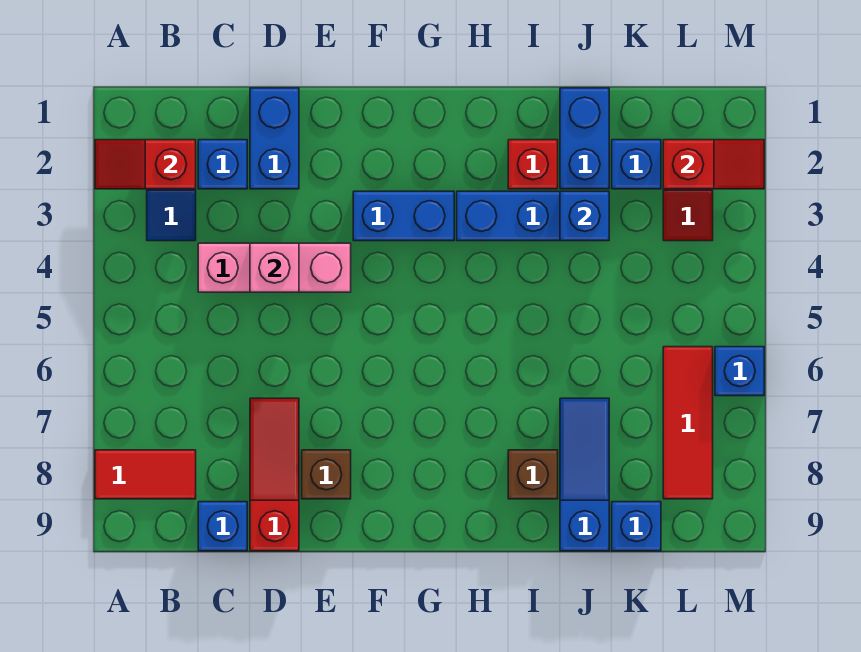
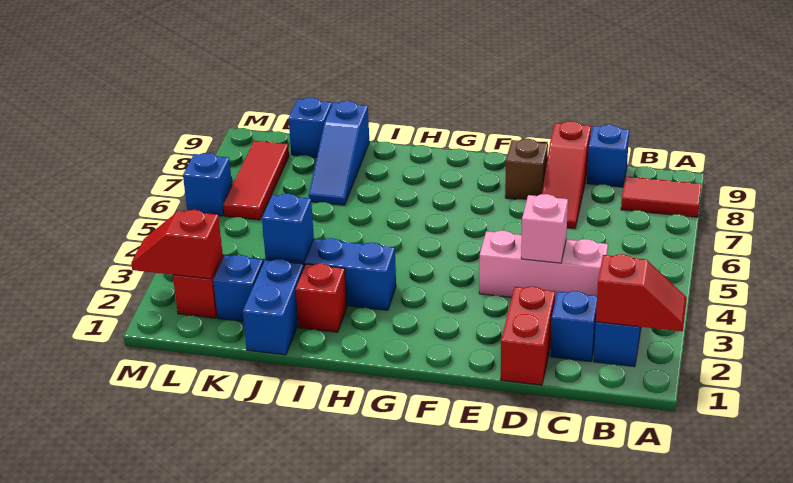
blue brick D1:D2 level 1 -> red brick D1:D2 level 1
blue brick F3:G3 level 1 -> none
brown brick I8 level 1 -> none

